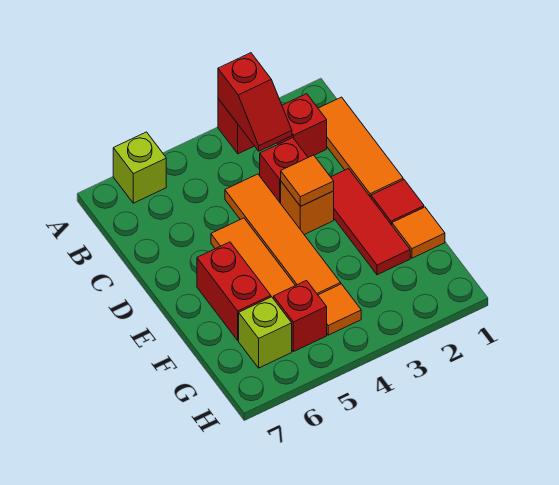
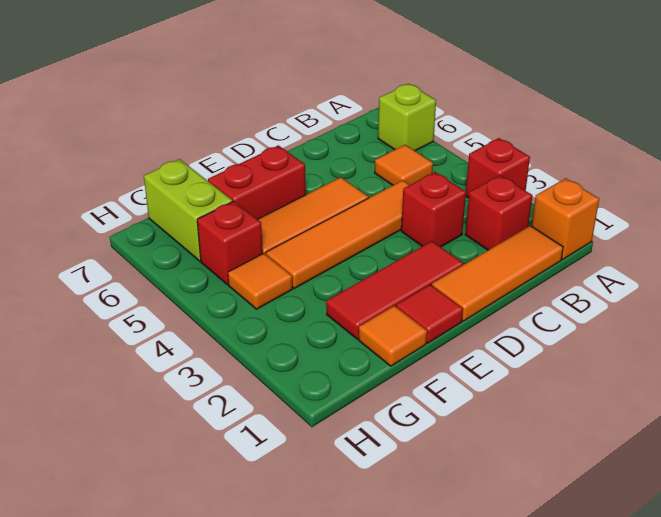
red slope A3:B3 level 2 top A -> none
orange brick D3 level 1 -> orange brick A1 level 1
orange tile D3 level 2 -> orange tile B5 level 1
lime brick G6 level 1 -> lime brick G6:G7 level 1

